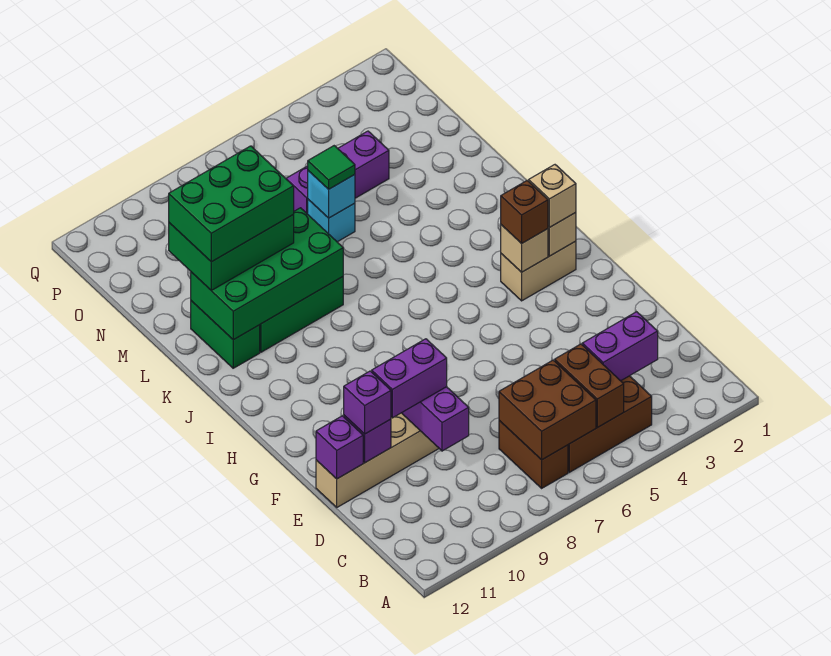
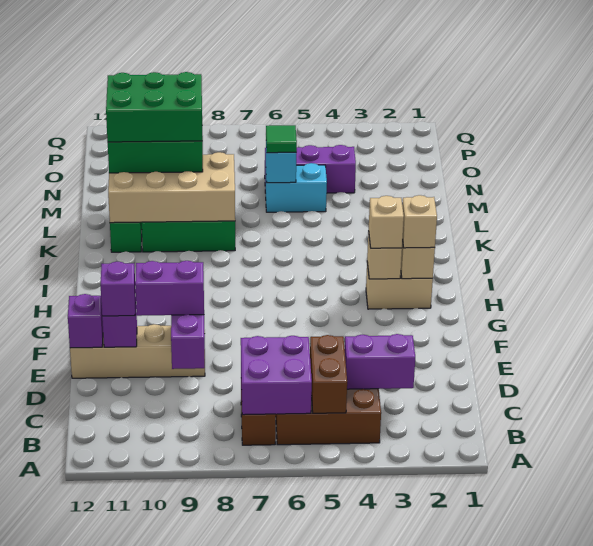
brown brick B6:C7 level 2 -> purple brick B6:C7 level 2
brown brick H3 level 3 -> tan brick H3 level 3
green brick K8:L11 level 2 -> tan brick K8:L11 level 2
cyan brick M6 level 1 -> cyan brick M5:M6 level 1

